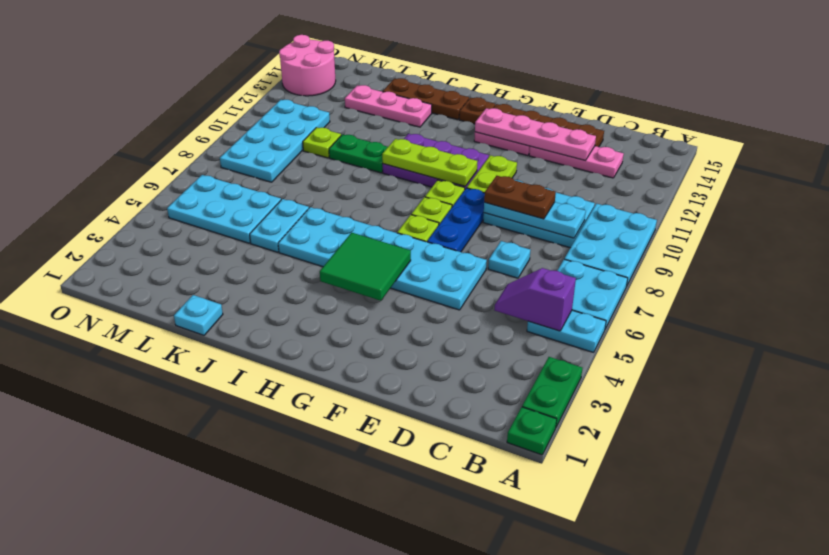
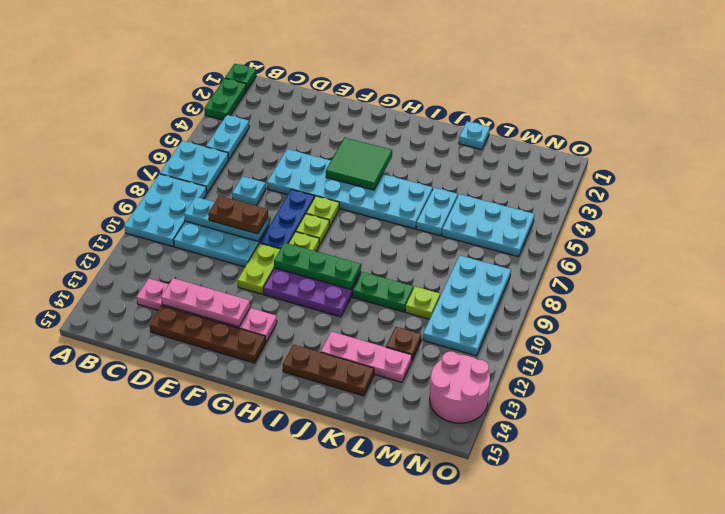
cyan plate A5:B5 level 1 -> cyan plate B4:B5 level 1
purple slope B5:C5 level 2 top B -> none
pink plate D13:G13 level 2 -> pink plate D13:F13 level 2
lime plate G10:I10 level 2 -> green plate G10:I10 level 2
brown plate H14 level 1 -> brown plate L12 level 1

